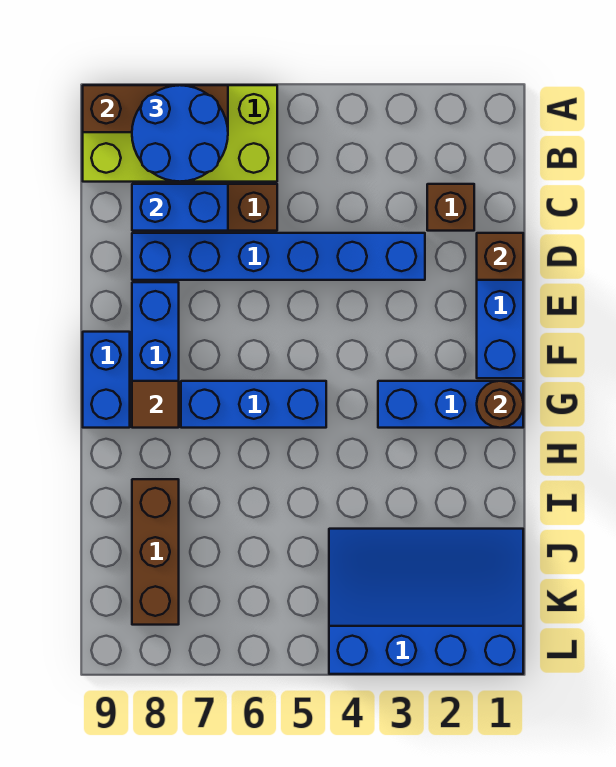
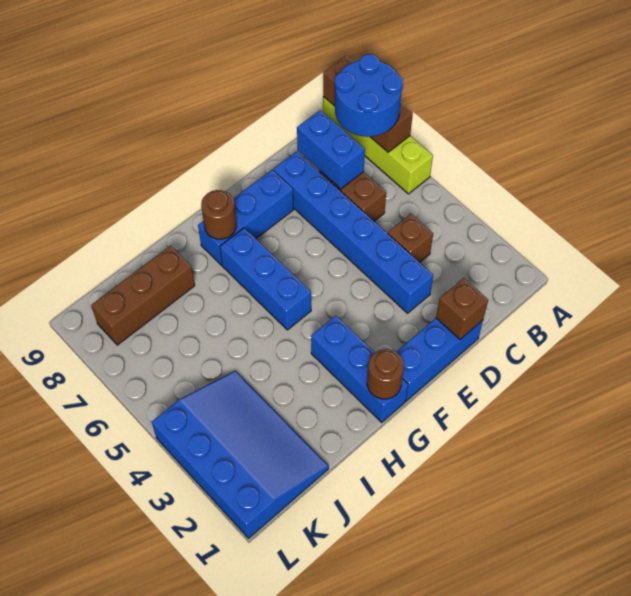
lime brick A6:B9 level 1 -> lime brick A6:A9 level 1
brown brick C2 level 1 -> brown brick C4 level 1
blue brick F9:G9 level 1 -> none
brown tile G8 level 2 -> brown round brick G8 level 2

